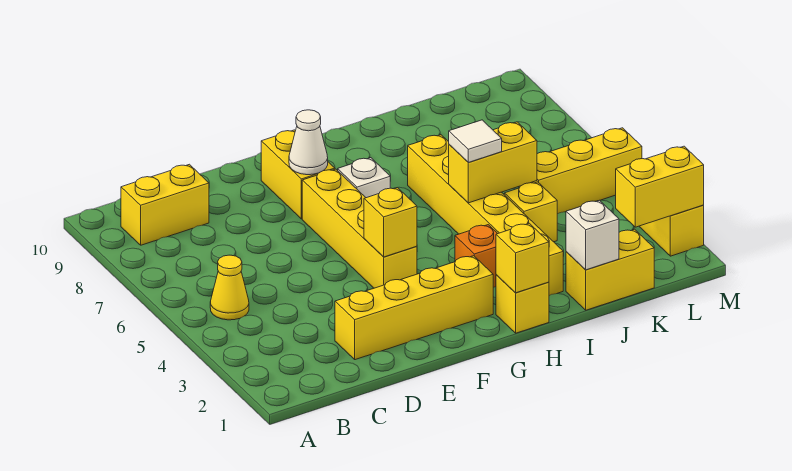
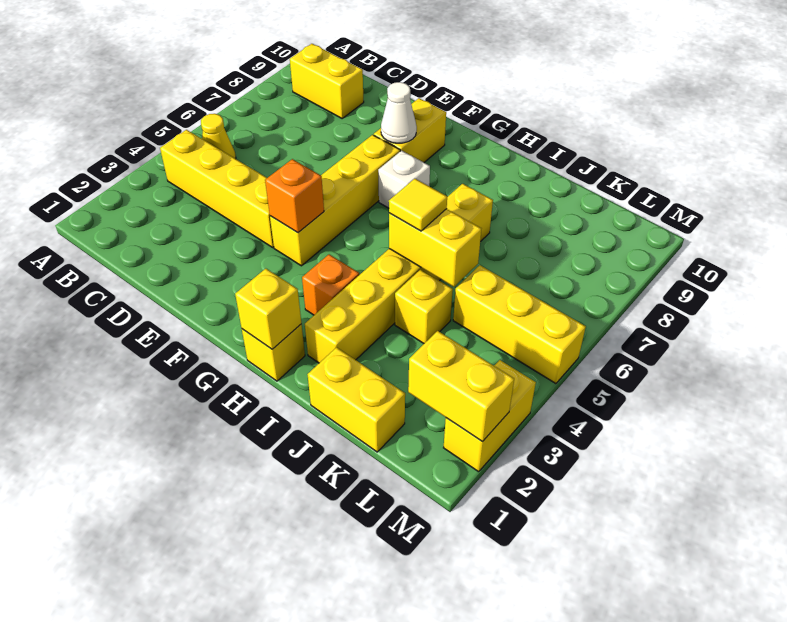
yellow brick D2:G2 level 1 -> yellow brick B4:E4 level 1
yellow brick F4 level 2 -> orange brick F4 level 2
white tile I5 level 3 -> yellow tile I5 level 3
white brick J1 level 2 -> none

